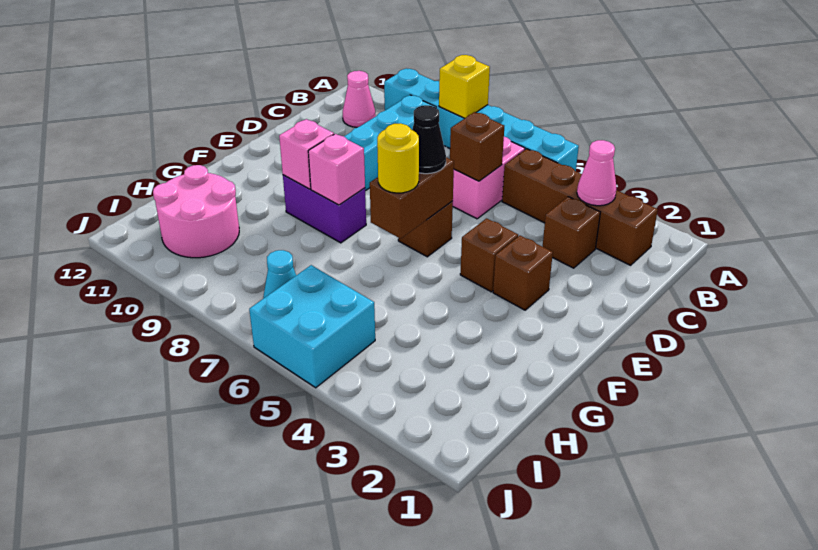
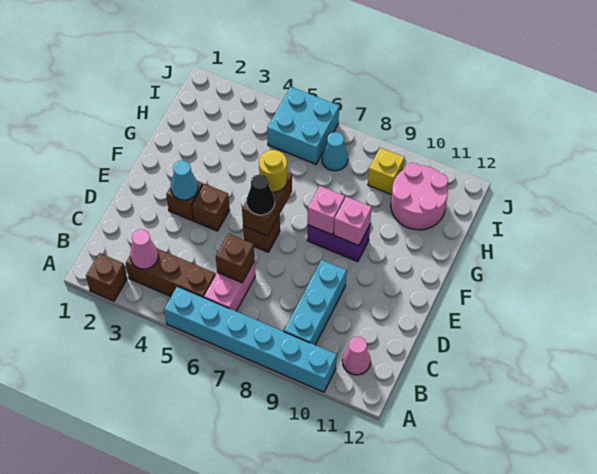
yellow brick A8 level 2 -> yellow brick I9 level 1
brown brick B2:B5 level 1 -> brown brick B3:B5 level 1
brown brick C3 level 1 -> brown brick A2 level 1
none -> cyan cone E3 level 2

